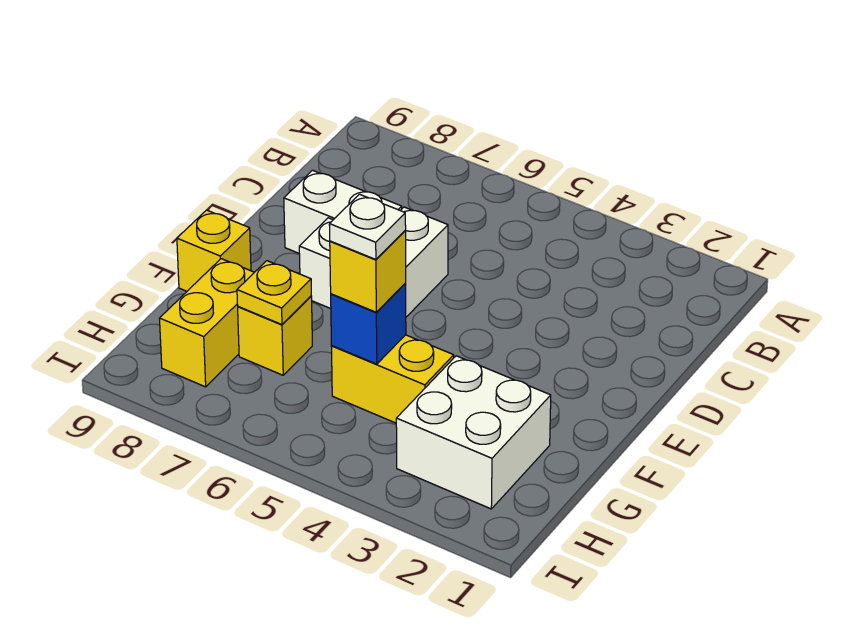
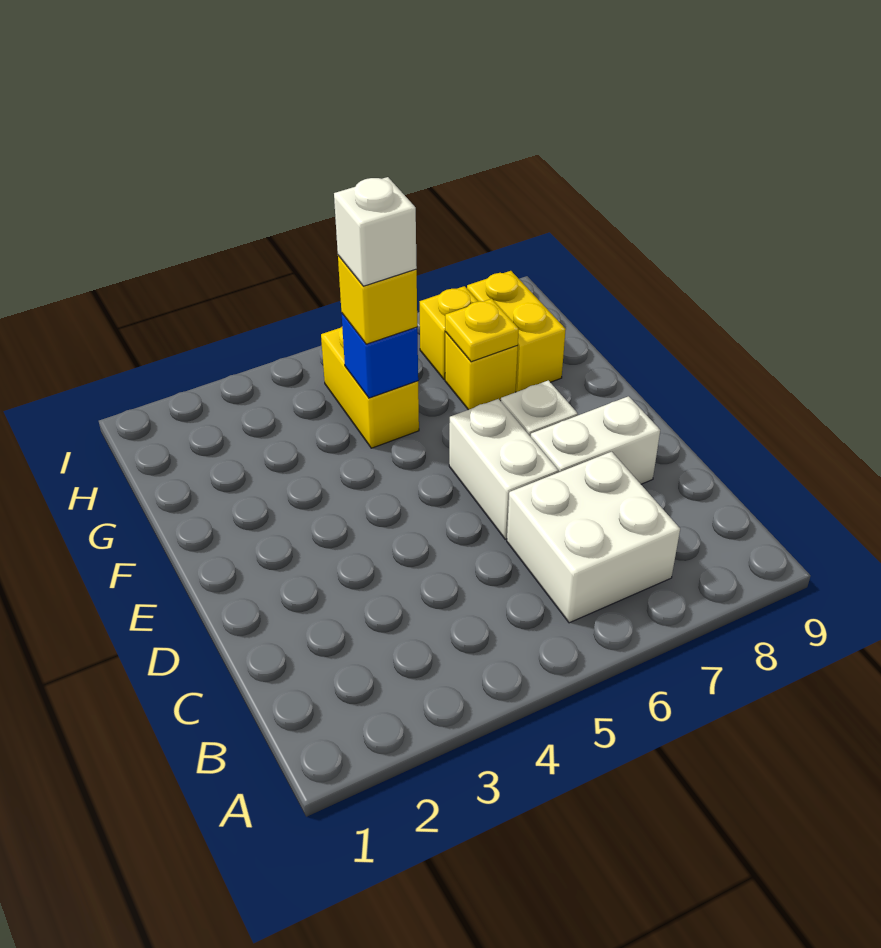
yellow brick F9 level 1 -> yellow brick H7 level 1
white brick G2:H3 level 1 -> white brick B6:C7 level 1
yellow brick G4:G5 level 1 -> yellow brick G5:H5 level 1
white plate G5 level 4 -> white brick G5 level 4

